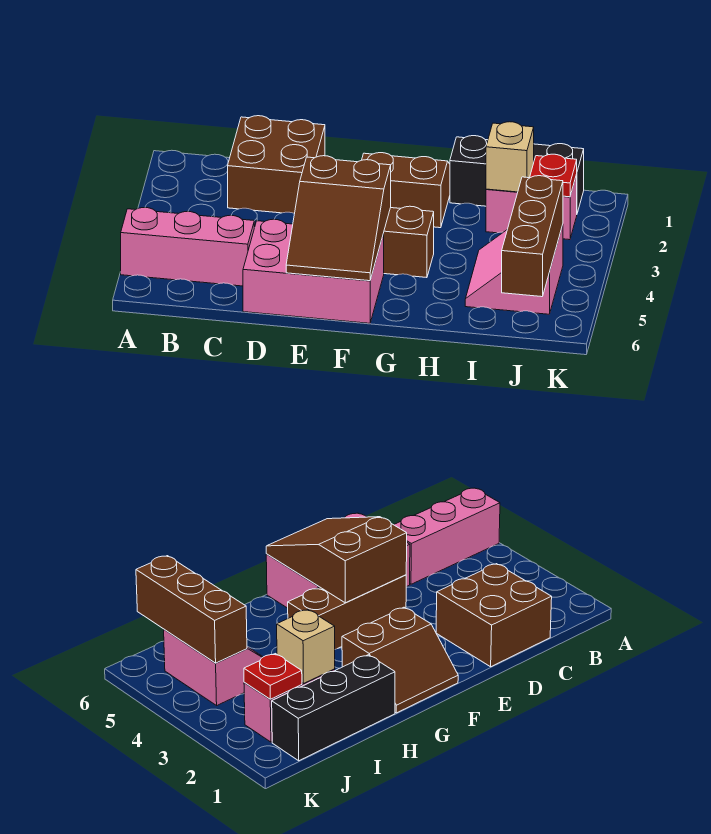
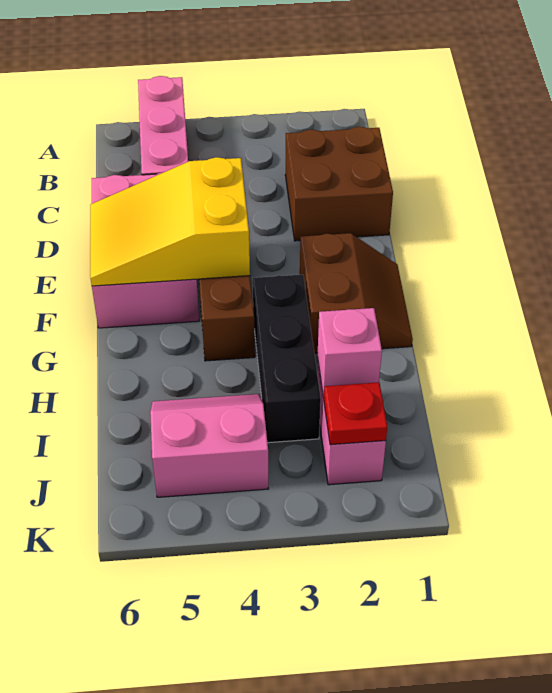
brown slope E4:F6 level 2 top 4 -> yellow slope E4:F6 level 2 top 4
black brick H1:J1 level 1 -> black brick G3:I3 level 1
tan brick I2 level 2 -> pink brick I2 level 2
brown brick J4:J6 level 2 -> none

